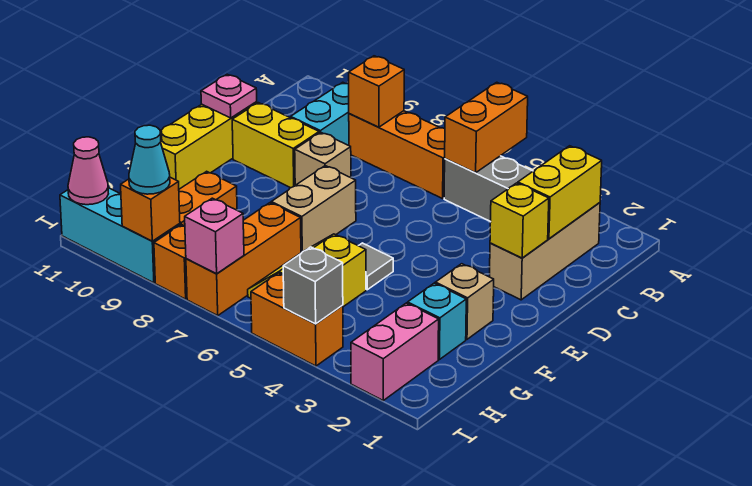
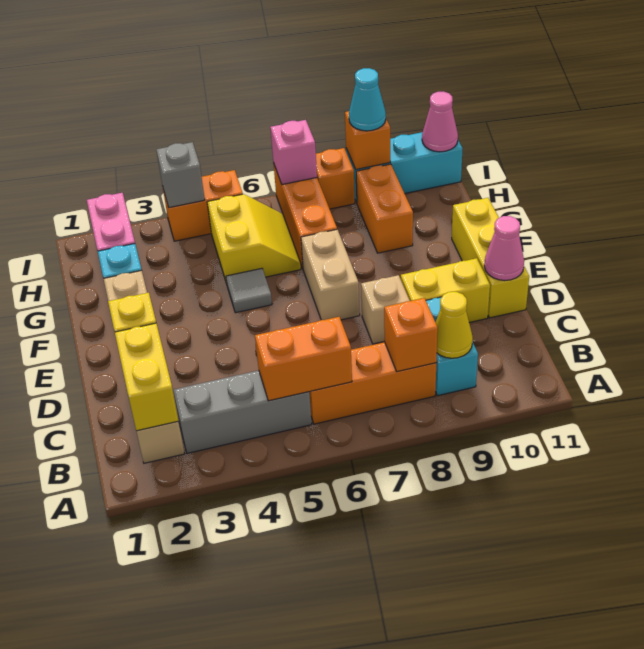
orange brick A5:B5 level 2 -> orange brick B5:B6 level 2
none -> yellow cone B9 level 2
pink plate D11 level 2 -> pink cone D11 level 2

